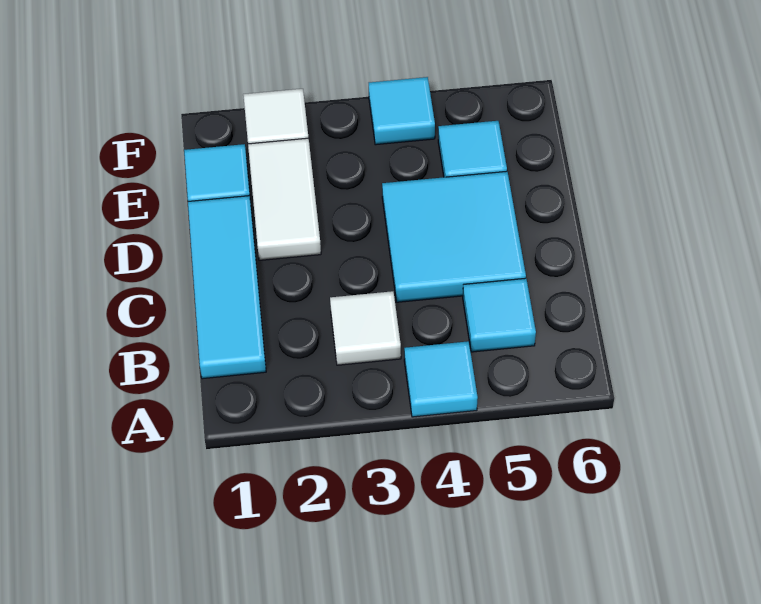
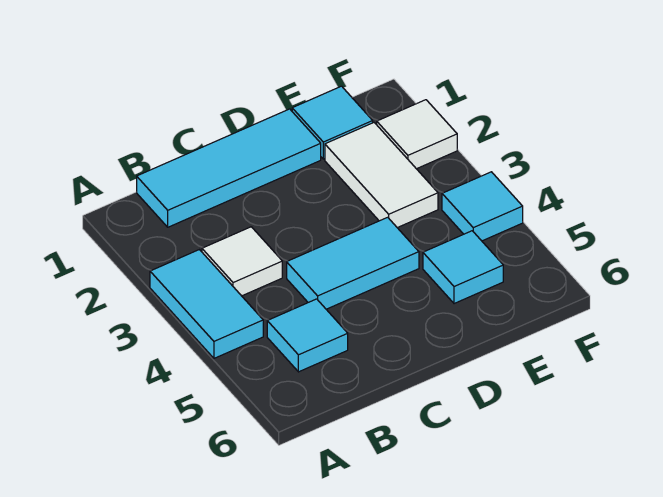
cyan tile A4 level 1 -> cyan tile A3:A4 level 1
cyan tile C4:D5 level 1 -> cyan tile C4:D4 level 1
white tile D2:E2 level 1 -> white tile E2:E3 level 1

